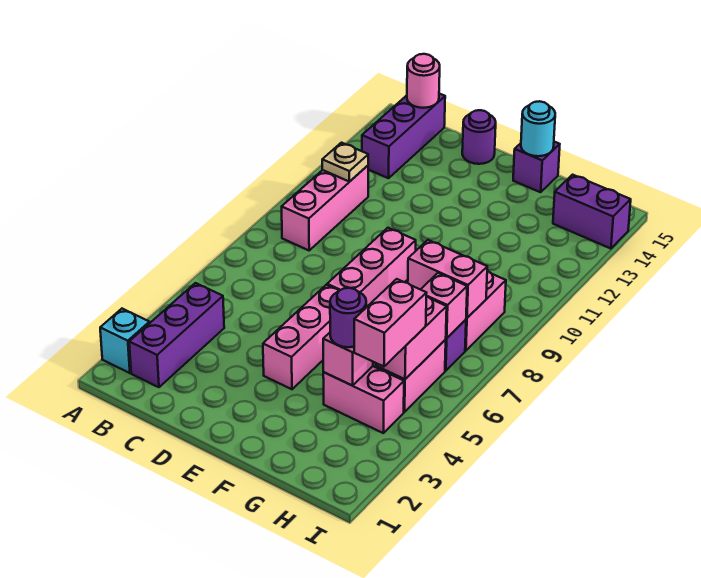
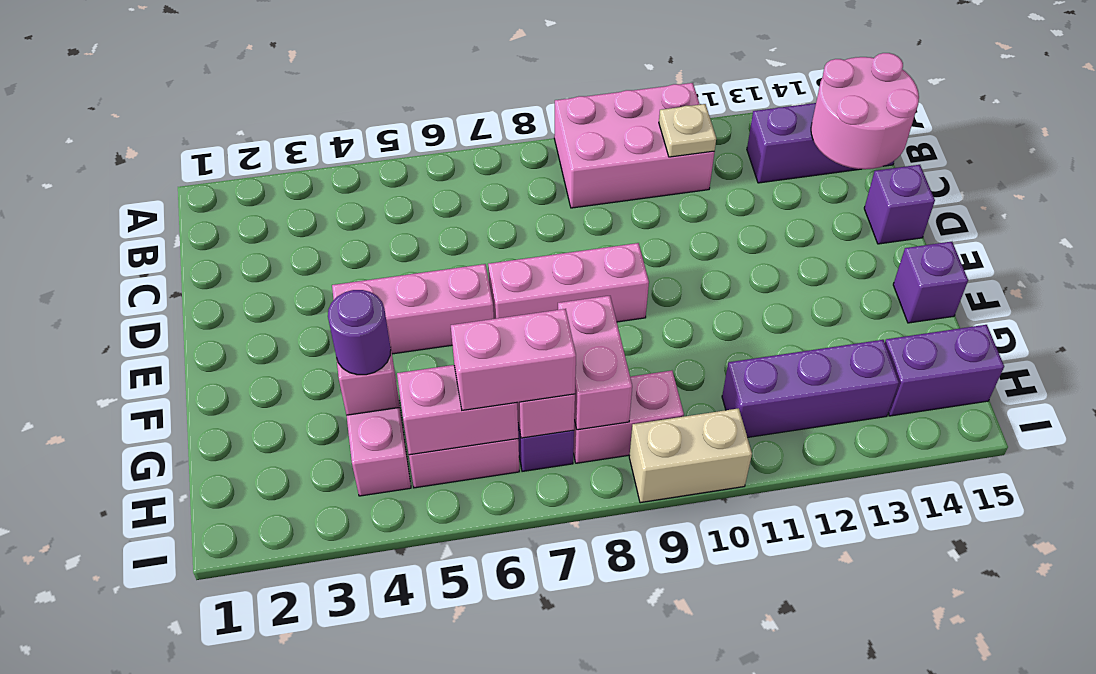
cyan brick A2 level 1 -> none
purple brick B2:B4 level 1 -> purple brick H11:H13 level 1
pink brick B9:B11 level 1 -> pink brick A9:B11 level 1
pink round brick B15 level 2 -> pink round brick B14:C15 level 2
purple round brick D15 level 1 -> purple brick D15 level 1
cyan round brick F15 level 2 -> none
pink brick H4:H5 level 3 -> pink brick H6:H7 level 3
purple brick H14:I14 level 1 -> purple brick H14:H15 level 1
none -> tan brick I9:I10 level 1

